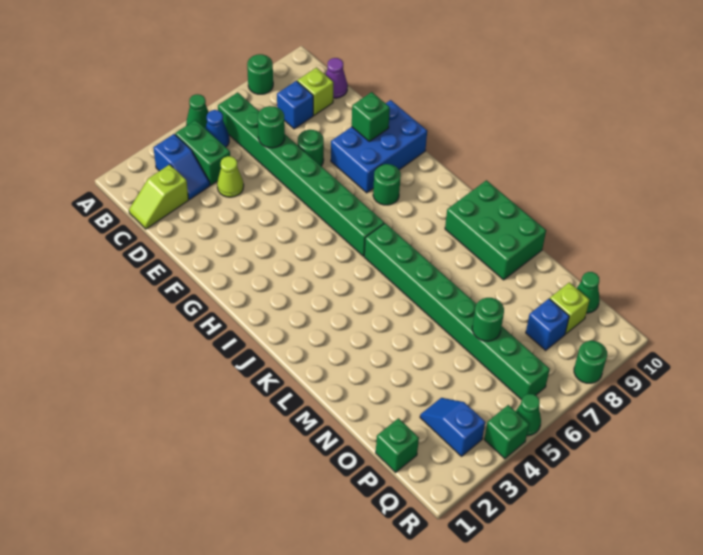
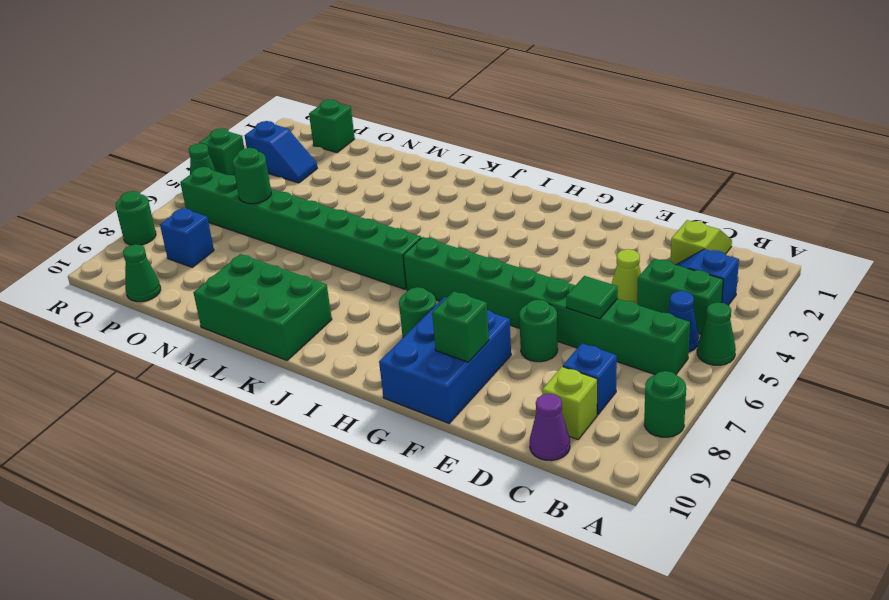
green round brick D6 level 2 -> green tile D6 level 2
lime brick P9 level 1 -> none

